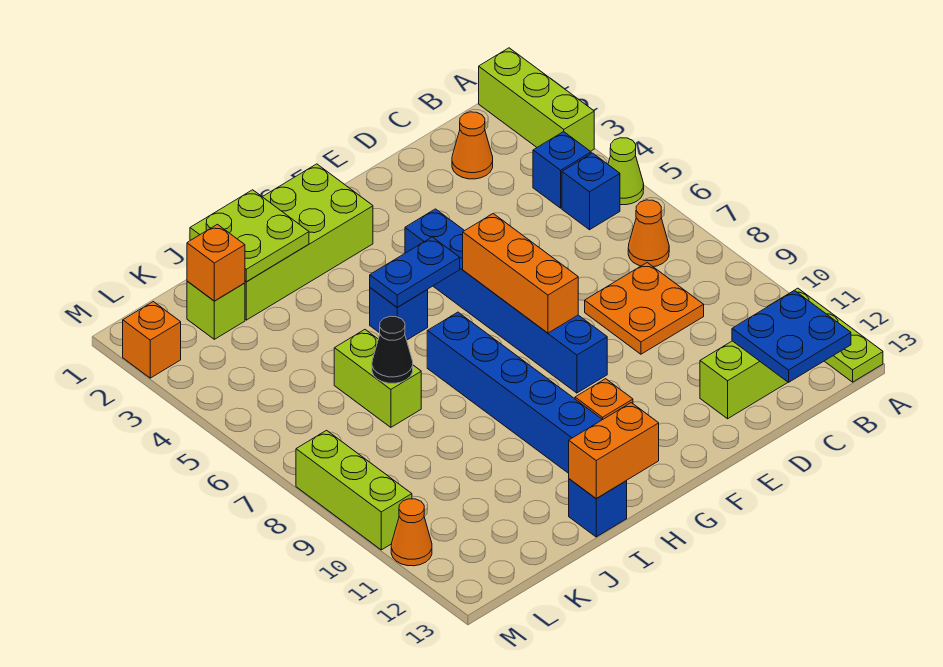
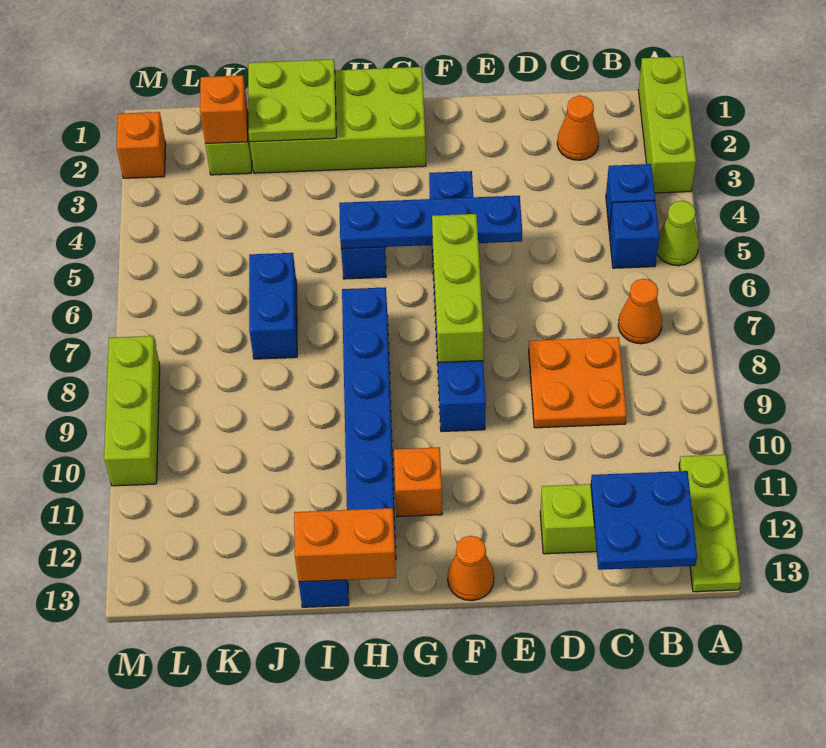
orange brick F6:F8 level 2 -> lime brick F6:F8 level 2
blue plate G5:H5 level 2 -> blue plate E5:H5 level 2
lime brick J6:J7 level 1 -> blue brick J6:J7 level 1
black cone J7 level 2 -> none
orange cone M11 level 1 -> orange cone F13 level 1

